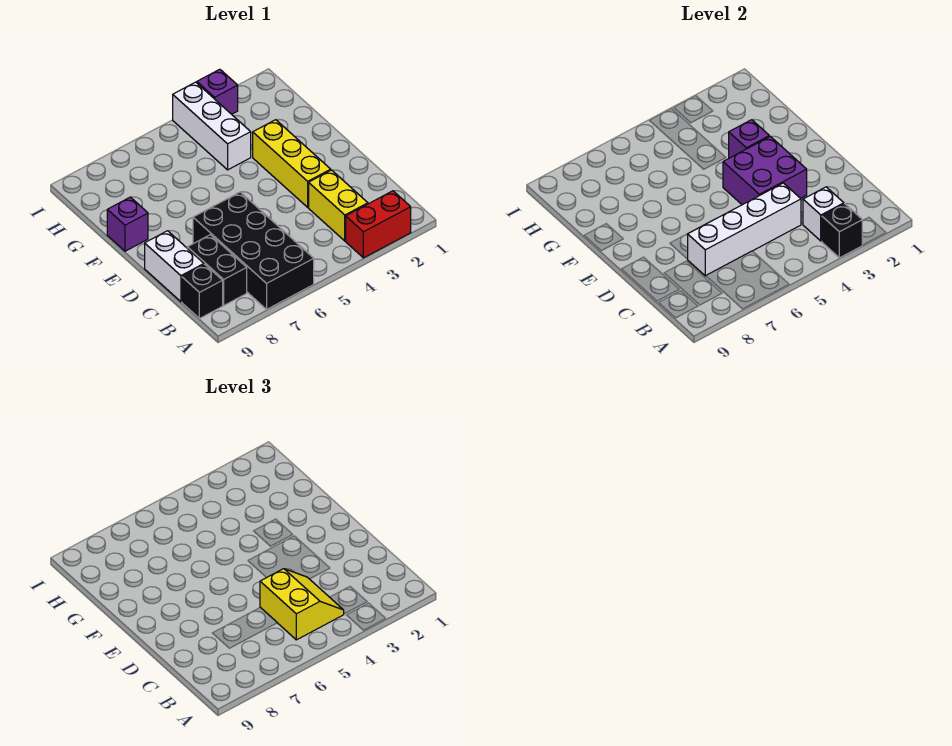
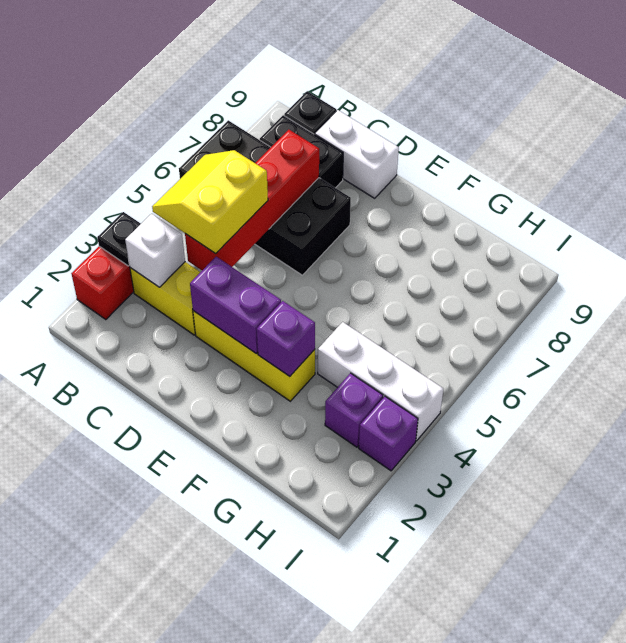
black brick A3 level 2 -> black plate A3 level 2
yellow slope B4:C5 level 3 top 5 -> yellow slope B4:C5 level 3 top C
white brick C4:C7 level 2 -> red brick C4:C7 level 2
purple brick D3:E4 level 2 -> purple brick D3:E3 level 2
purple brick F9 level 1 -> purple brick H3 level 1

